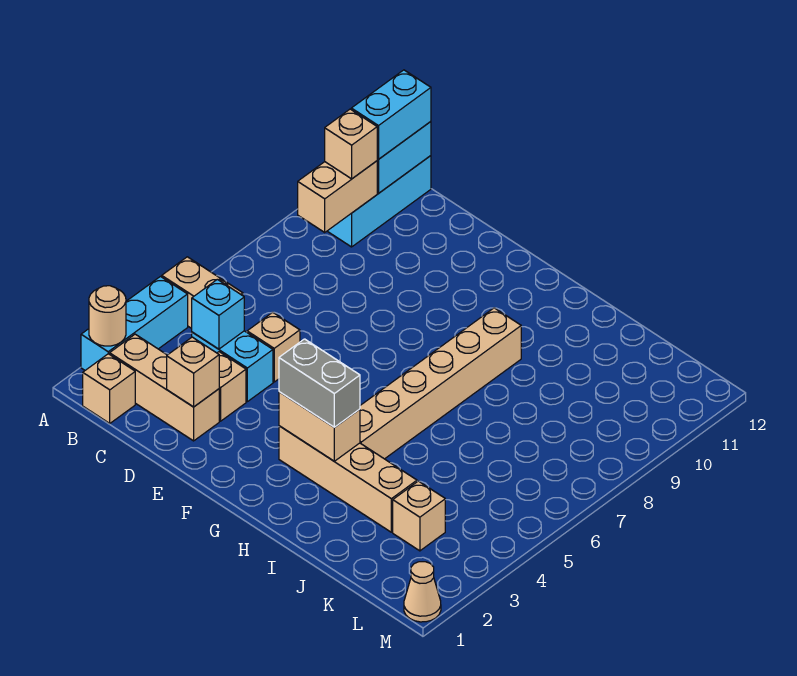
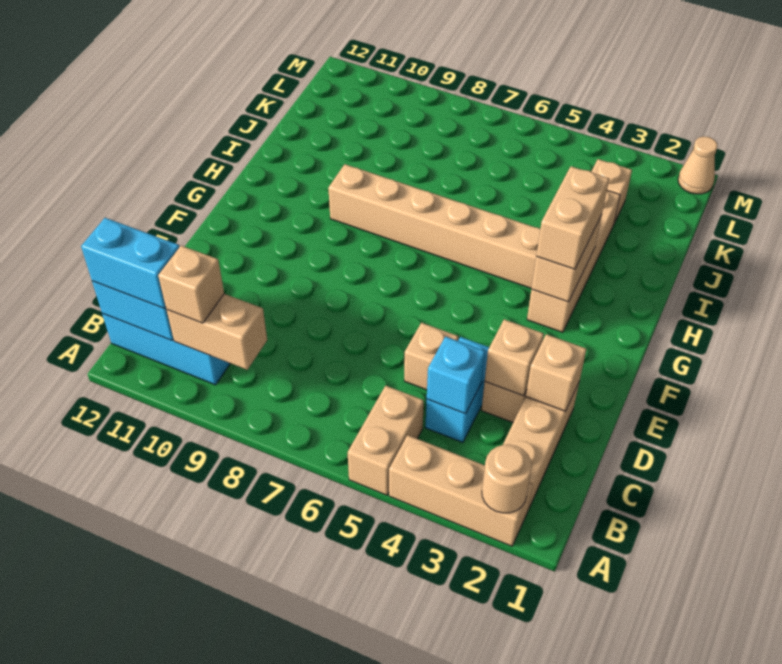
cyan brick A2:A4 level 1 -> tan brick A2:A4 level 1
tan brick B1 level 1 -> tan brick D3 level 2
grey brick G3:H3 level 3 -> tan brick G3:H3 level 3

